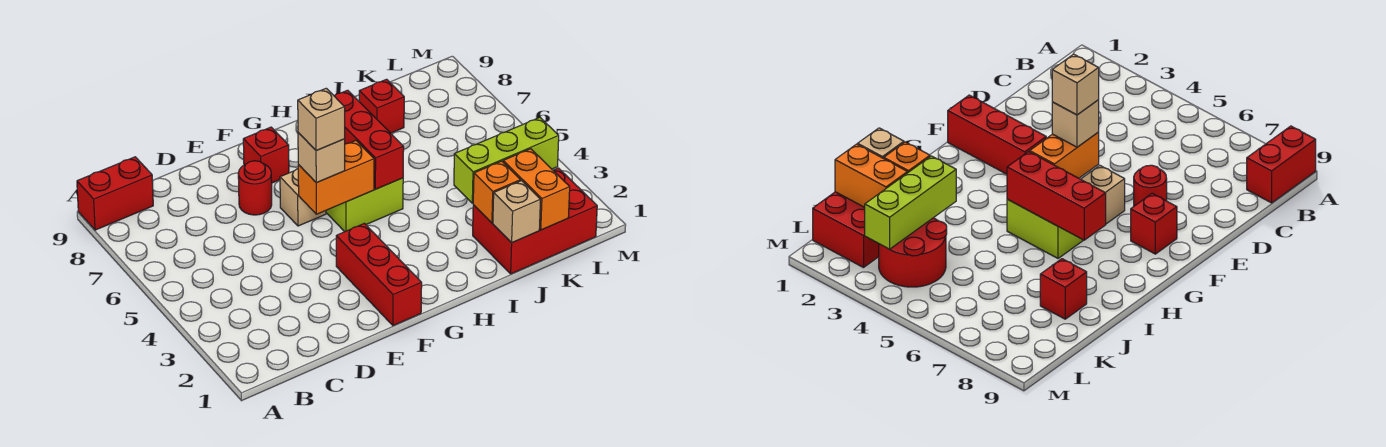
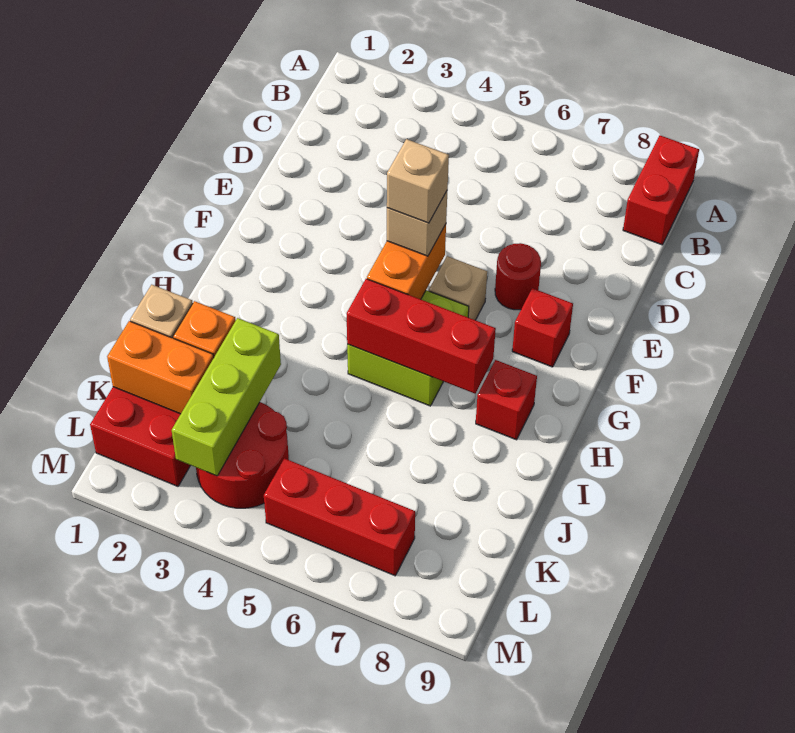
red brick F1:F3 level 1 -> red brick L5:L7 level 1
red brick J8 level 1 -> red brick H8 level 1

